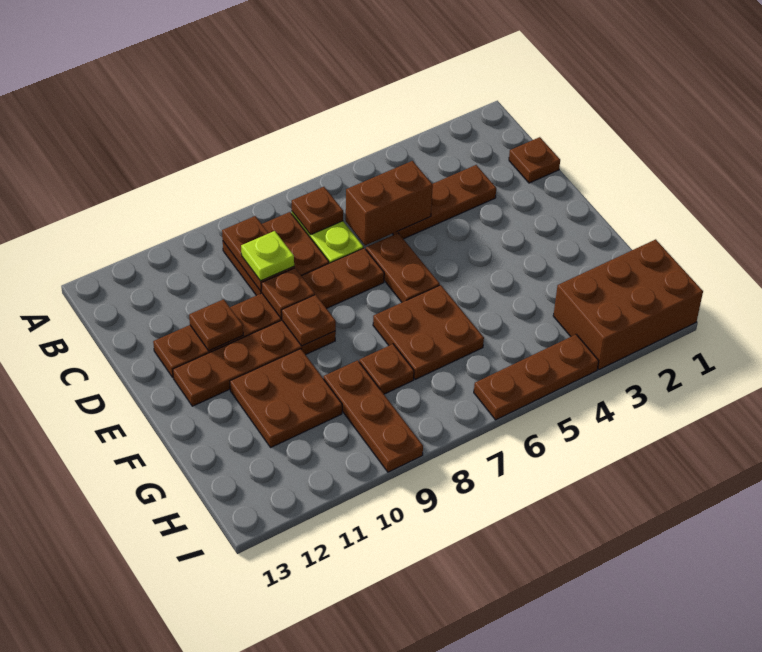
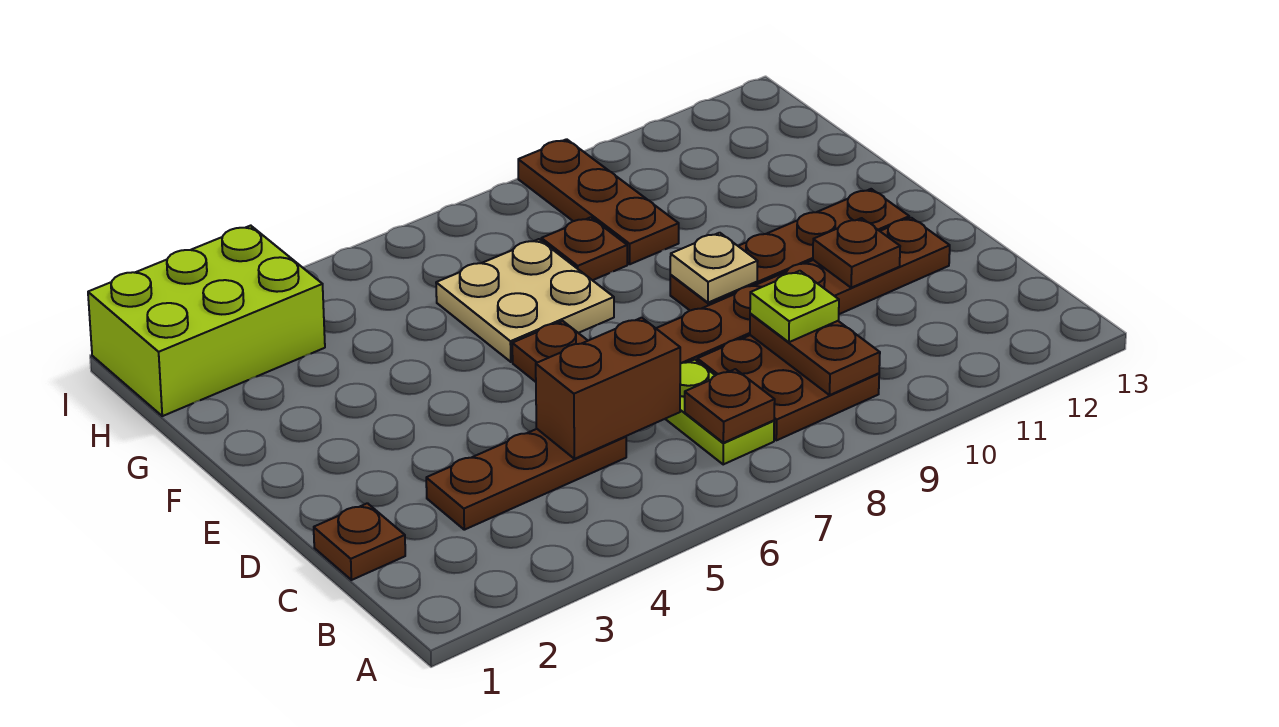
brown plate D9 level 2 -> none
brown plate E9 level 2 -> tan plate E9 level 2
brown plate F6:G7 level 1 -> tan plate F6:G7 level 1
brown plate F10:G11 level 1 -> none
brown brick H1:I3 level 1 -> lime brick H1:I3 level 1
brown plate I4:I6 level 1 -> none

